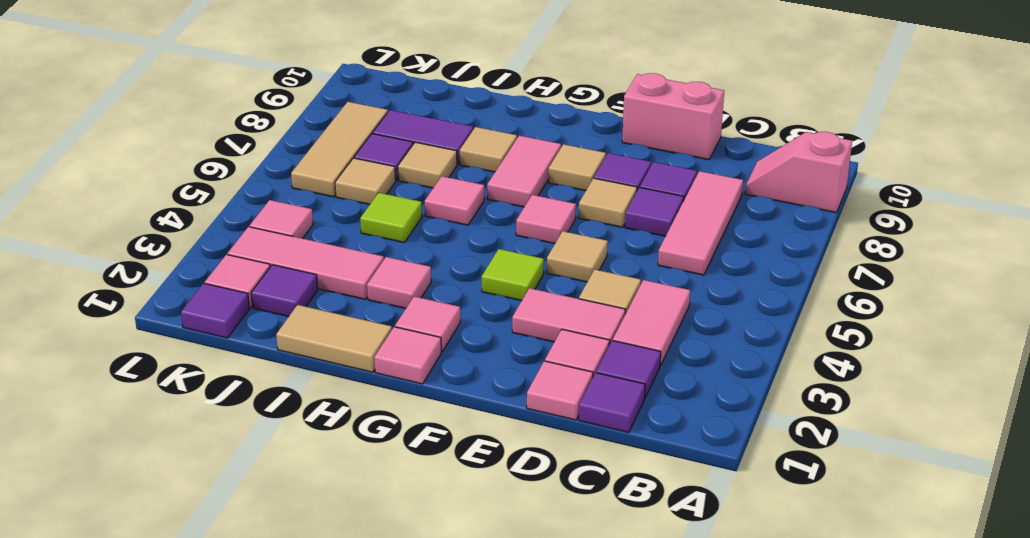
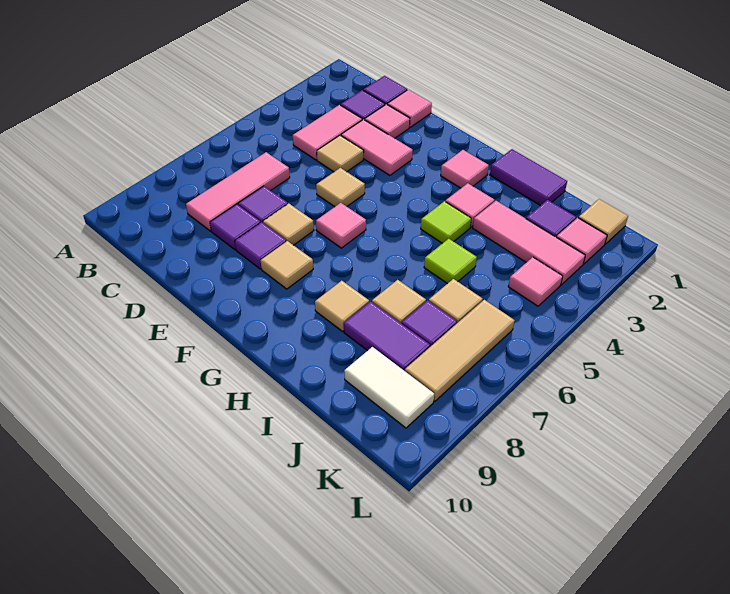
pink slope A9:B9 level 1 top A -> none
pink brick D10:E10 level 1 -> none
lime tile F4 level 1 -> lime tile H4 level 1
pink tile G1 level 1 -> none
pink tile G7:G8 level 1 -> none
tan tile H1:I1 level 1 -> purple tile H1:I1 level 1
pink tile H6 level 1 -> none
none -> white tile J9:K9 level 1
purple tile K1 level 1 -> tan tile K1 level 1

